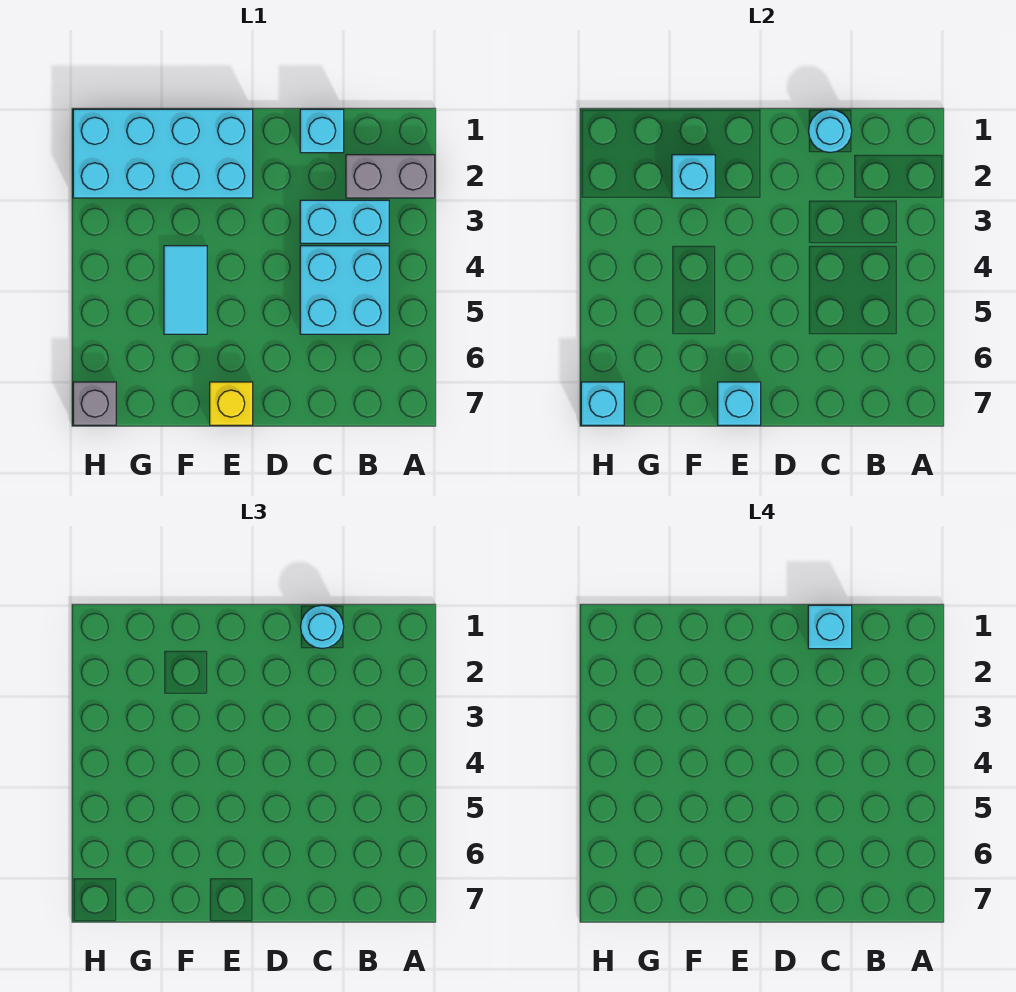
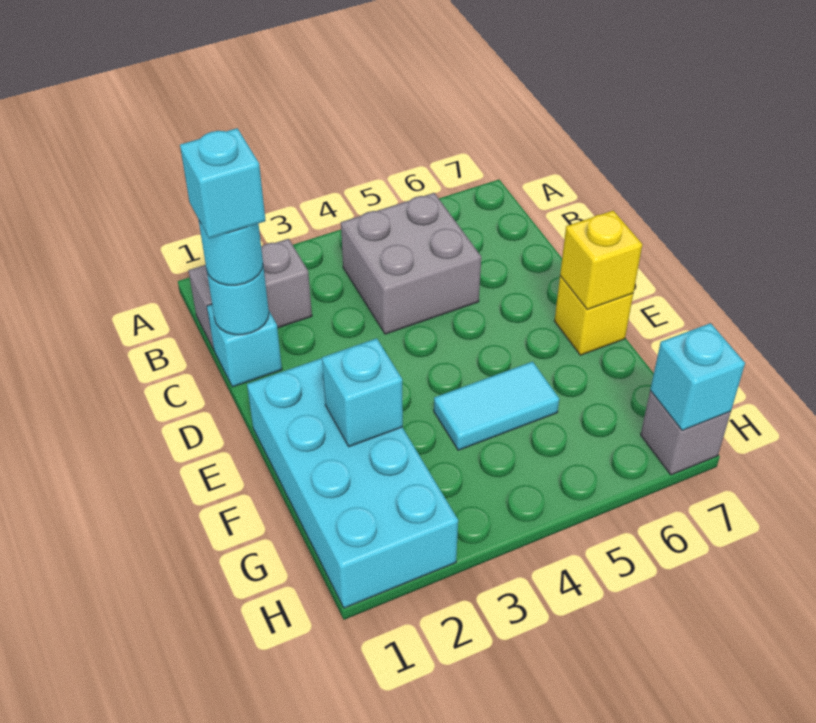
grey brick A2:B2 level 1 -> grey brick B1:B2 level 1
cyan brick B3:C3 level 1 -> none
cyan brick B4:C5 level 1 -> grey brick B4:C5 level 1
cyan brick E7 level 2 -> yellow brick E7 level 2

